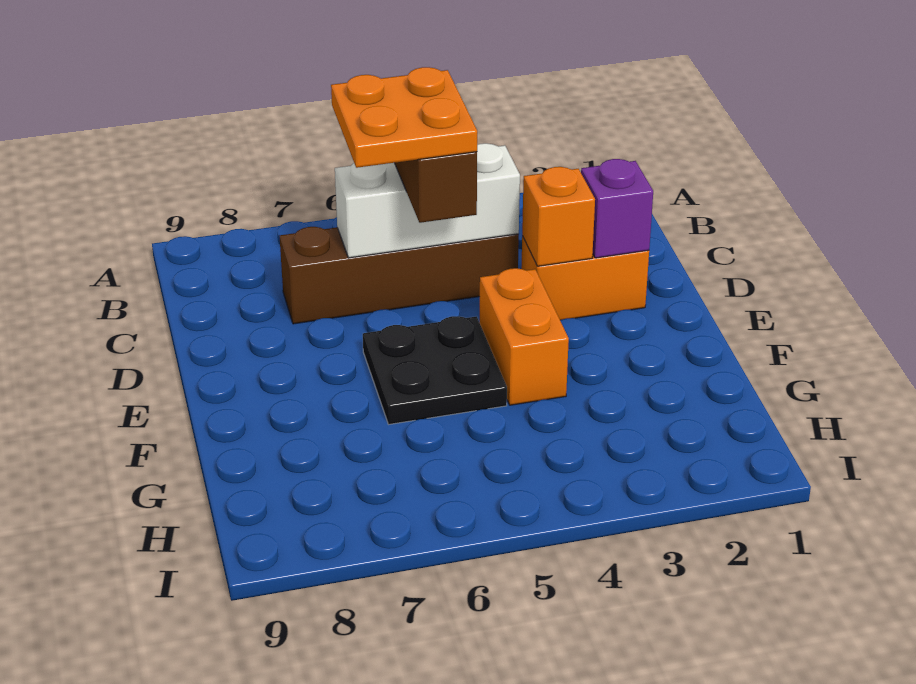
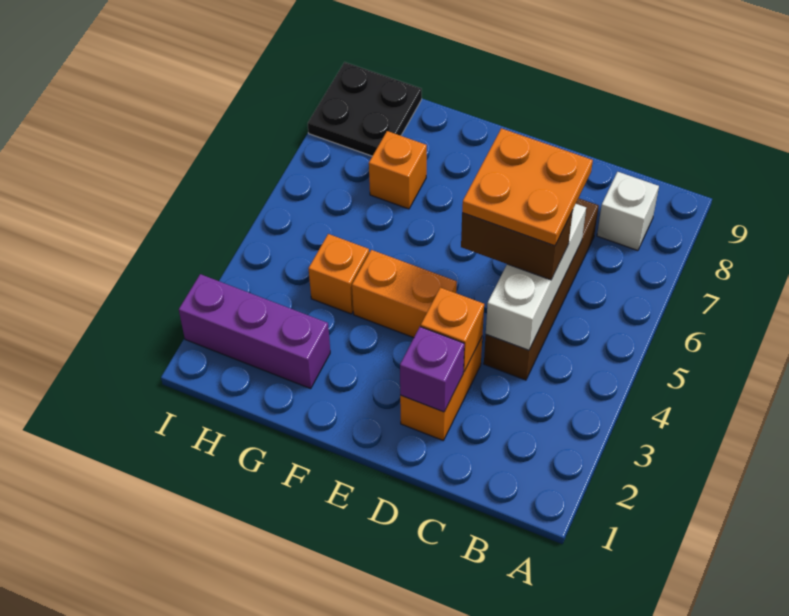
none -> white brick B8 level 1
black plate E5:F6 level 1 -> black plate H8:I9 level 1
none -> purple brick G2:I2 level 1
none -> orange brick G4 level 1
none -> orange brick G7 level 1

